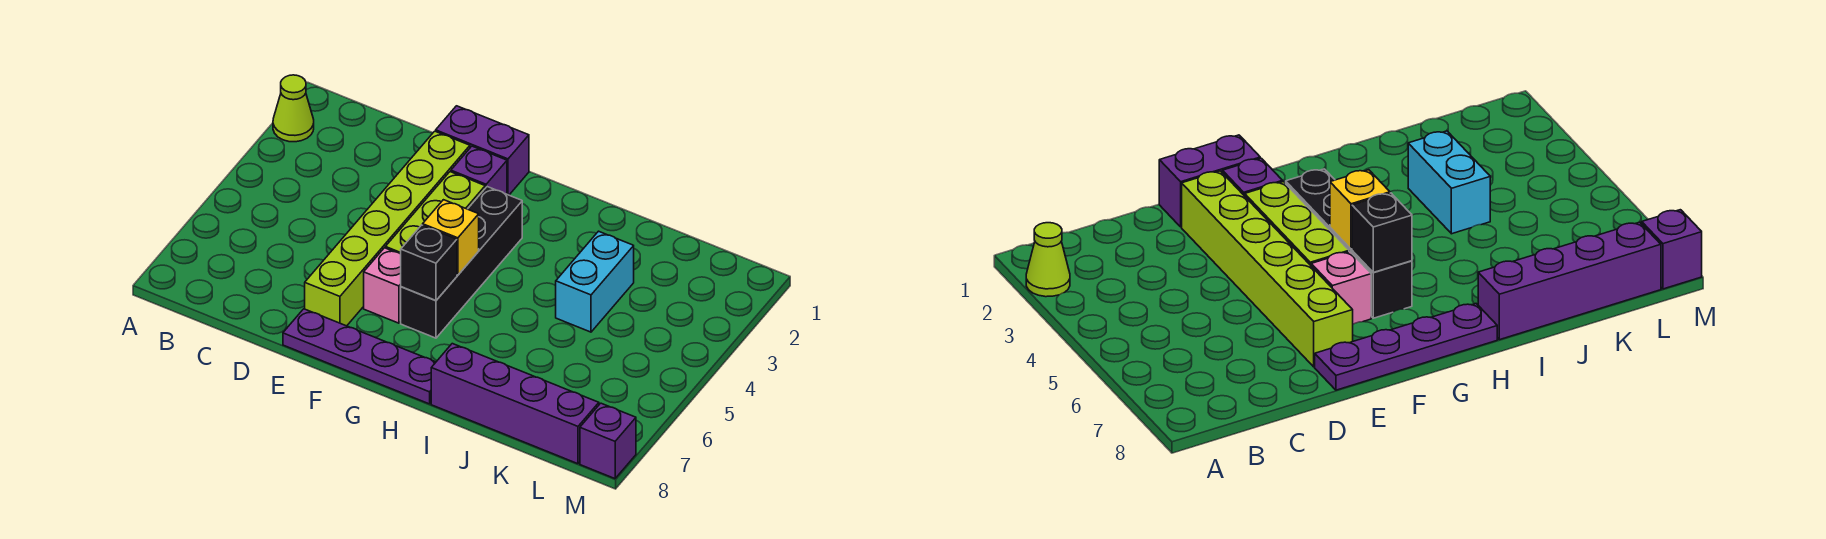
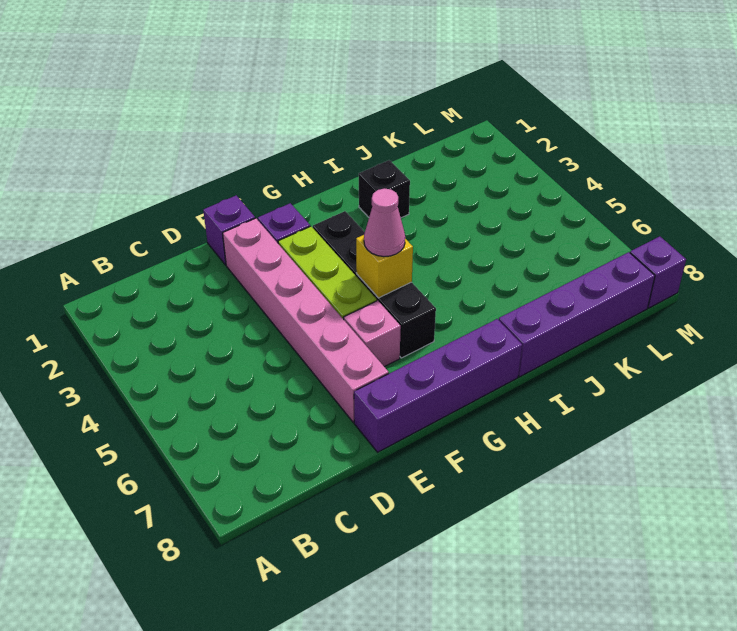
lime cone A2 level 1 -> none
purple brick E1:F1 level 1 -> purple brick E1 level 1
lime brick E2:E7 level 1 -> pink brick E2:E7 level 1
purple plate E8:H8 level 1 -> purple brick E8:H8 level 1
none -> pink cone G5 level 3
black brick G6 level 2 -> black brick I2 level 1
cyan brick J3:J4 level 1 -> none

